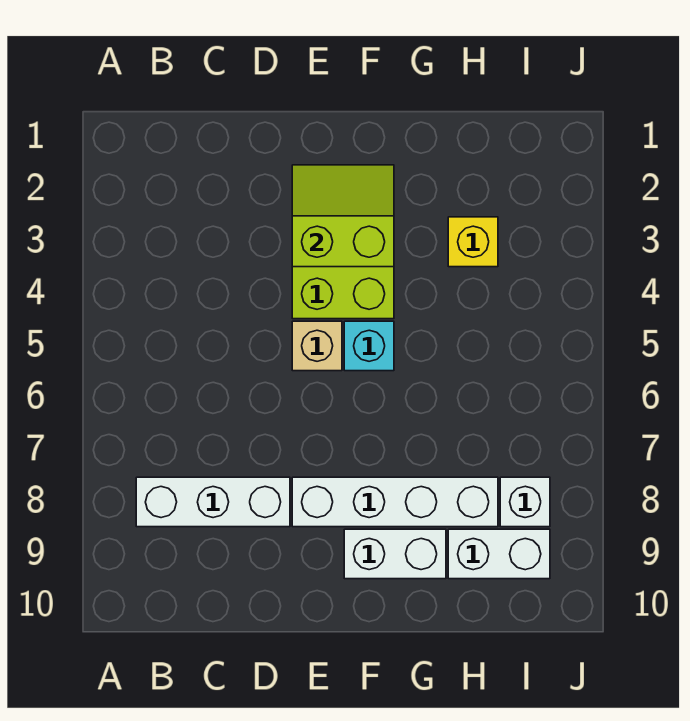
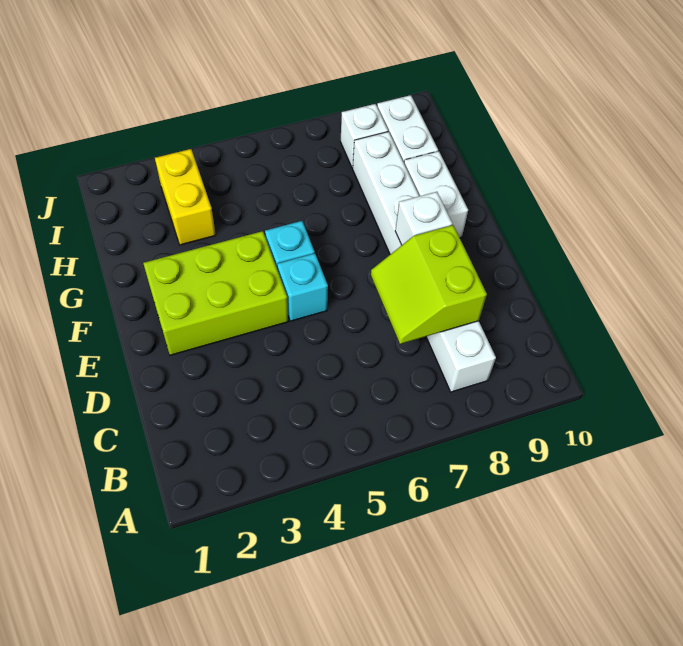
lime slope E2:F3 level 2 top 3 -> lime slope C7:D8 level 2 top 8
tan brick E5 level 1 -> cyan brick E5 level 1
none -> white brick E8 level 2
yellow brick H3 level 1 -> yellow brick H3:I3 level 1

